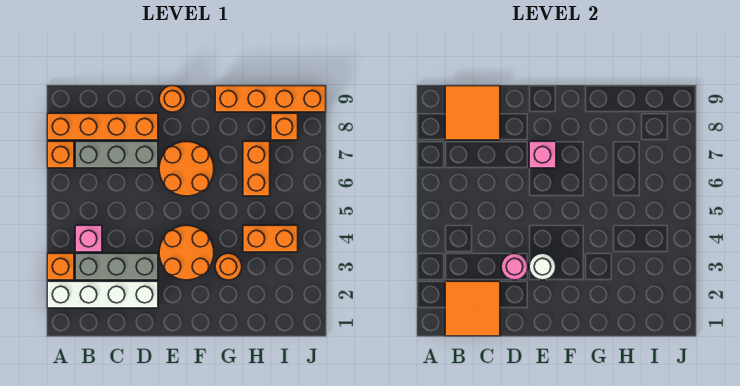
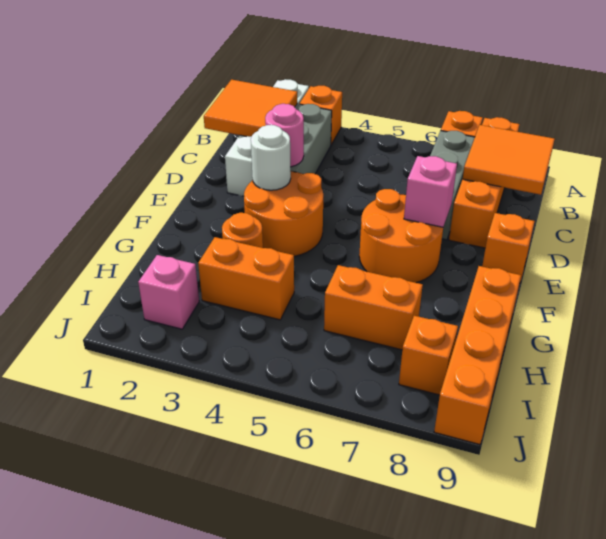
pink brick B4 level 1 -> pink brick I2 level 1
orange round brick E9 level 1 -> orange brick E9 level 1
orange brick H4:I4 level 1 -> orange brick H3:H4 level 1

